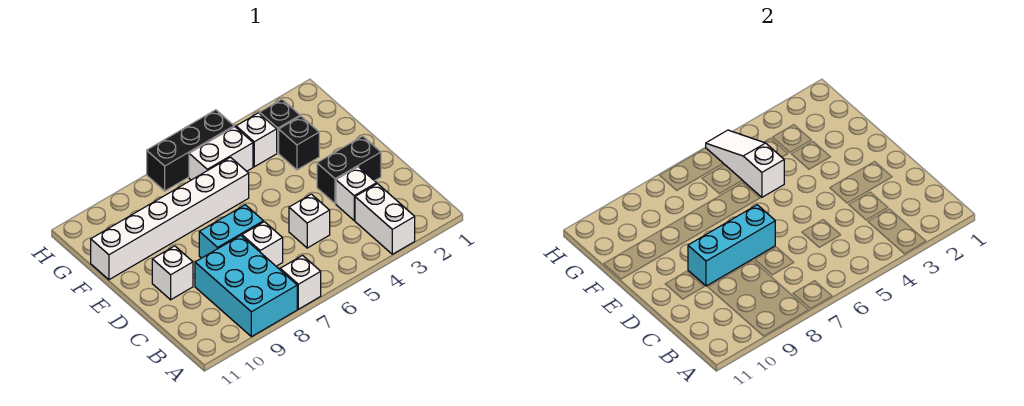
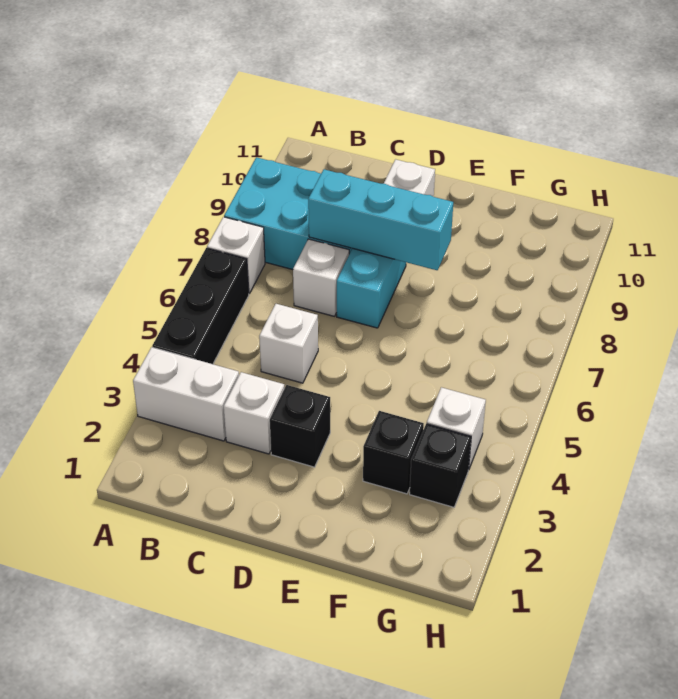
black brick D2:D3 level 1 -> black brick D3 level 1
cyan brick D7:D9 level 2 -> cyan brick C8:E8 level 2
white slope F5:H5 level 2 top F -> none
white brick F6:F11 level 1 -> none
white brick G5:G6 level 1 -> none
black brick H5:H7 level 1 -> black brick A4:A6 level 1

